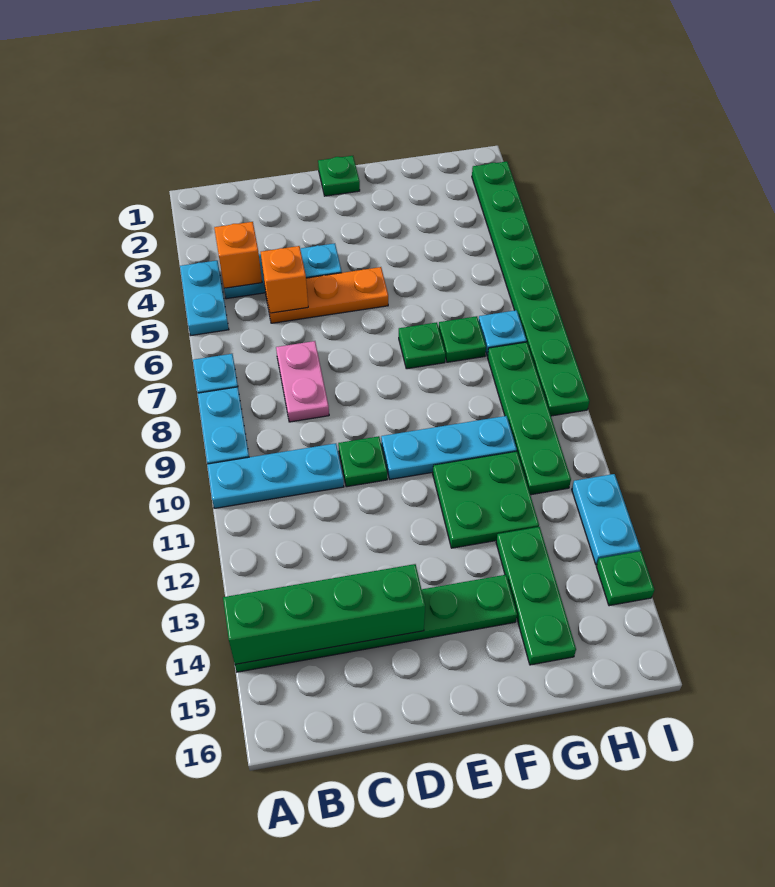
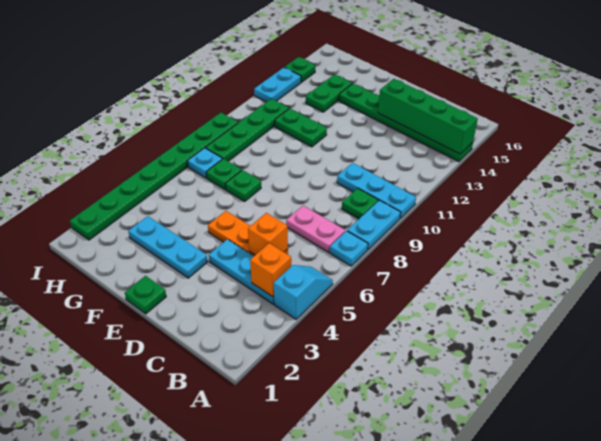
cyan plate A4:A5 level 1 -> cyan slope A4:A5 level 1 top 4
pink plate C7:C8 level 1 -> pink plate B7:C7 level 1
green plate D10 level 1 -> green plate B9 level 1
cyan plate E10:G10 level 1 -> cyan plate E3:G3 level 1
green plate F11:G12 level 1 -> green plate F11:G11 level 1
green plate G13:G15 level 1 -> green plate G13:G14 level 1

